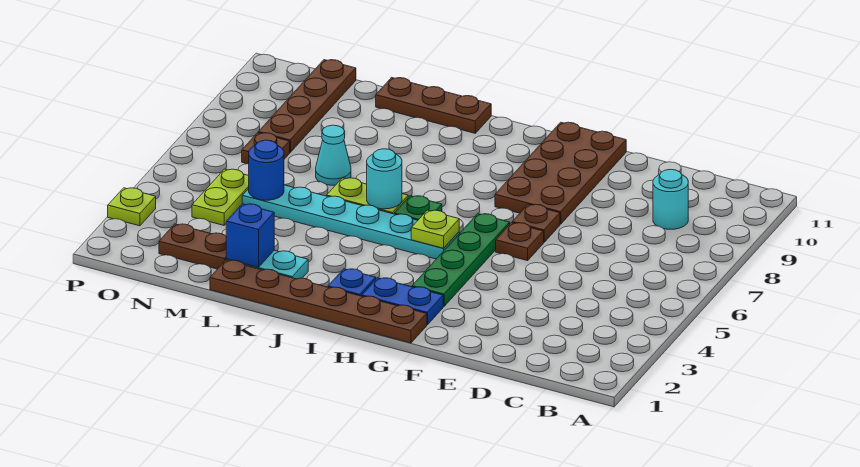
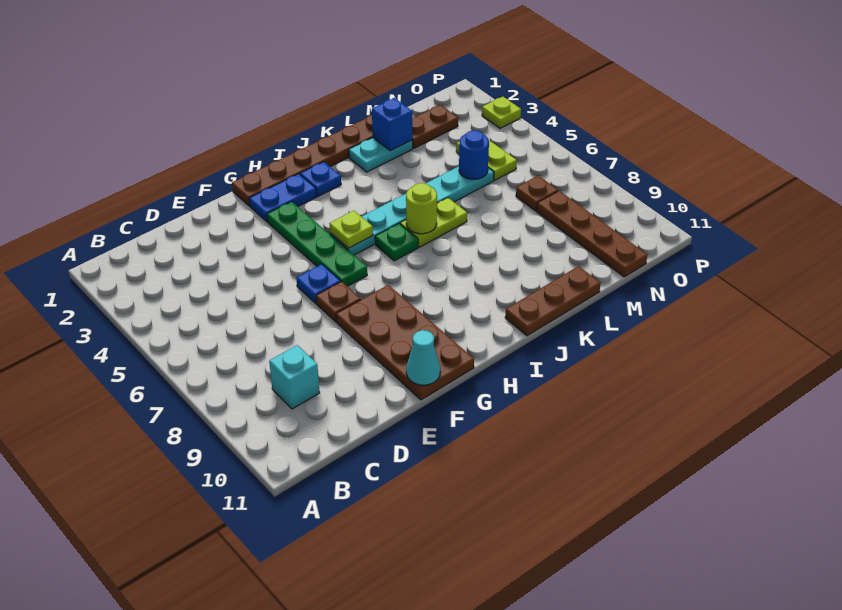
cyan round brick C9 level 1 -> cyan brick C9 level 1
brown plate F6 level 1 -> blue plate F6 level 1
cyan round brick J6 level 2 -> lime round brick J6 level 2
cyan cone L7 level 1 -> cyan cone F11 level 2

